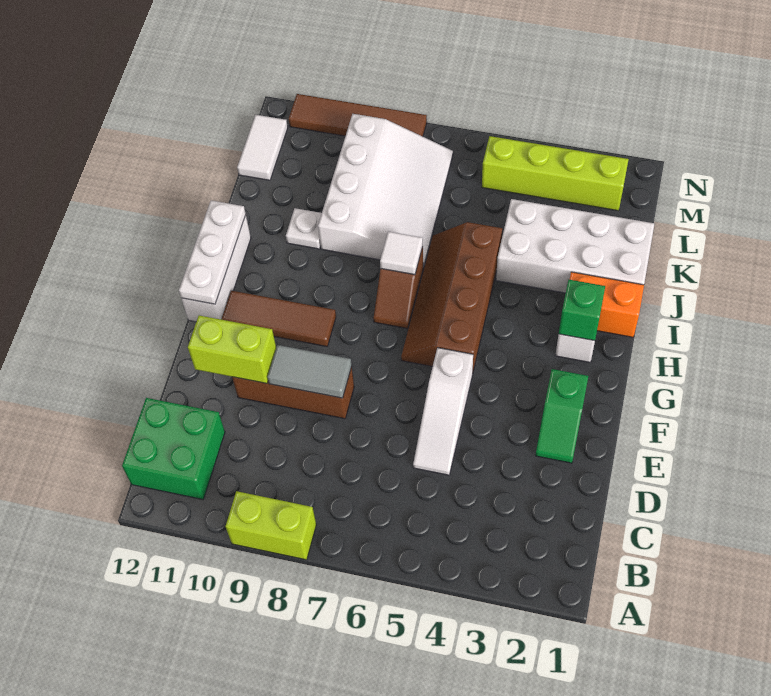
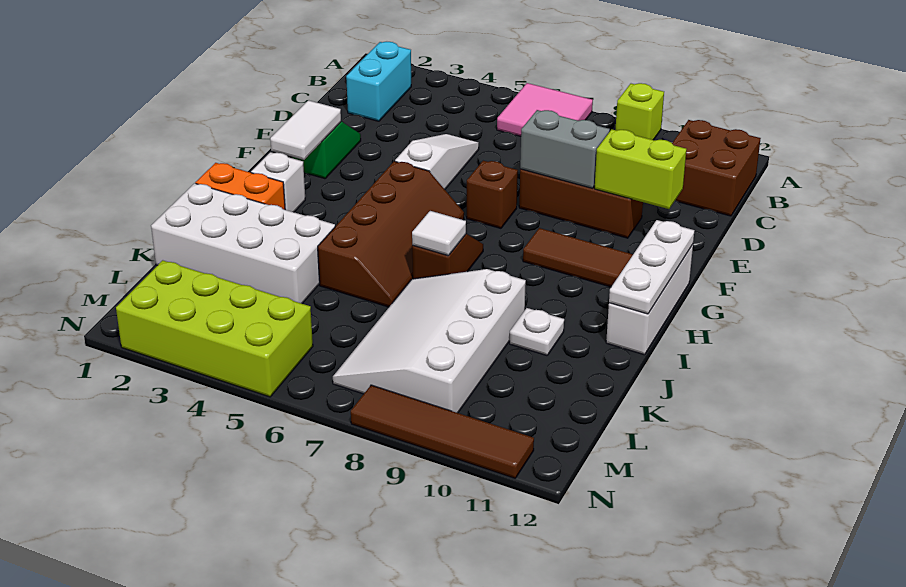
none -> pink tile A6:B7 level 1
lime brick A8:A9 level 1 -> lime brick A9 level 1
none -> cyan brick B2:C2 level 1
green brick B11:C12 level 1 -> brown brick B11:C12 level 1
grey tile E8:E9 level 2 -> grey brick E8:E9 level 2
none -> brown brick F7 level 1
green brick H2 level 2 -> none
white tile L12:M12 level 1 -> white tile F2:G2 level 2
lime brick M2:M5 level 1 -> lime brick M2:N5 level 1

